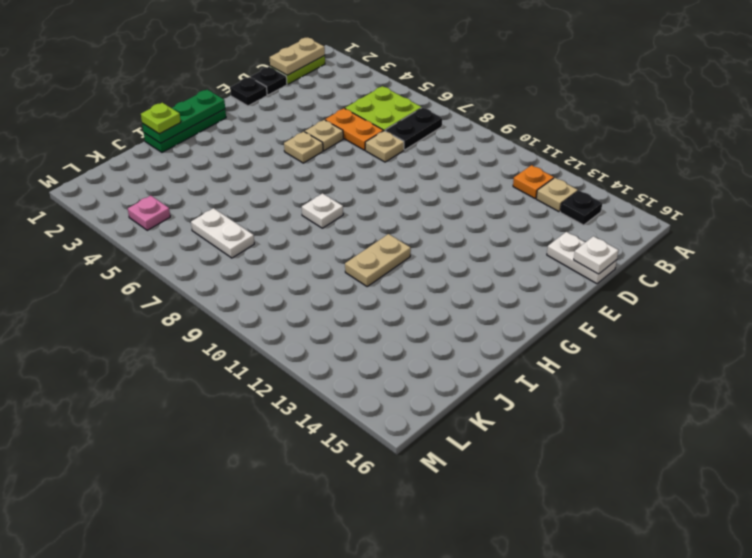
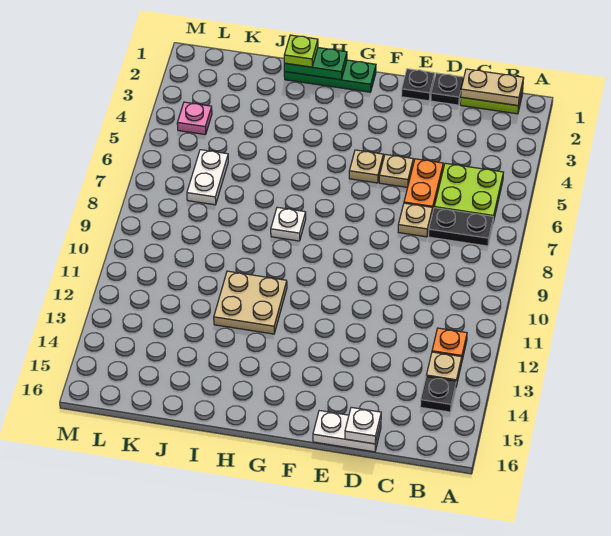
white plate D15:D16 level 1 -> white plate D16:E16 level 1
green plate G1:I1 level 2 -> green plate H1:I1 level 2
tan plate H11:I11 level 1 -> tan plate H11:I12 level 1

